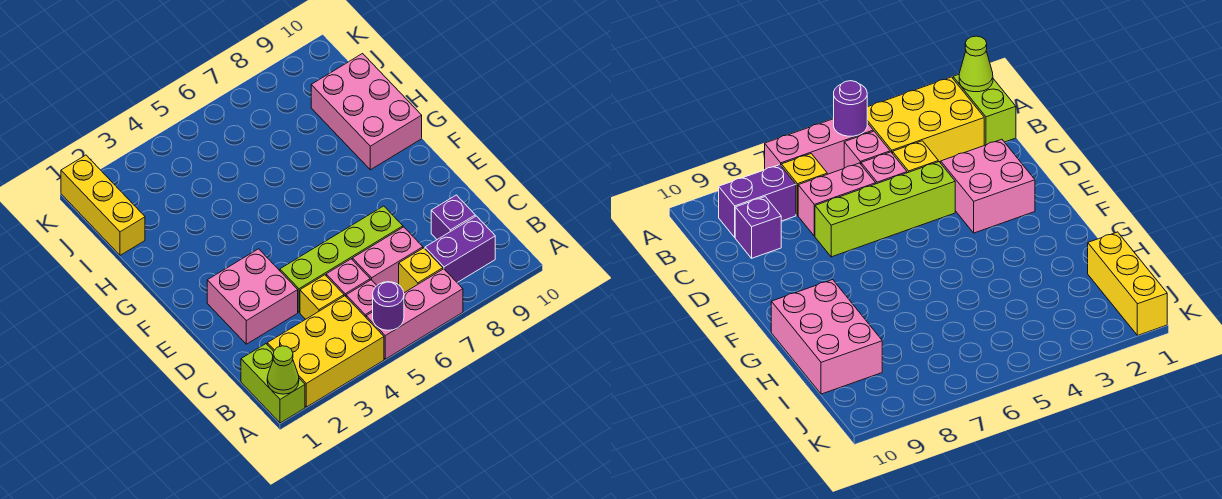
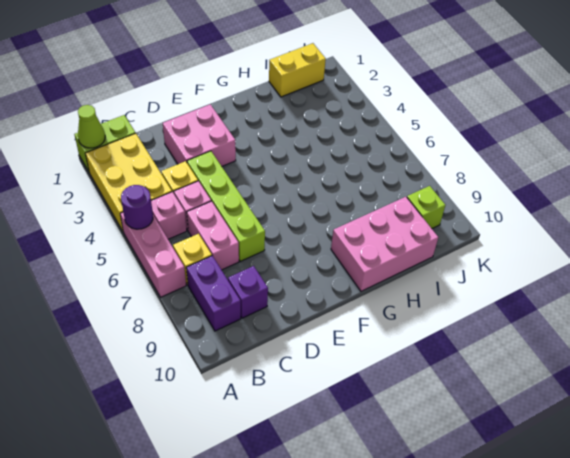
yellow brick I1:K1 level 1 -> yellow brick I1:J1 level 1
none -> lime brick J9 level 1

